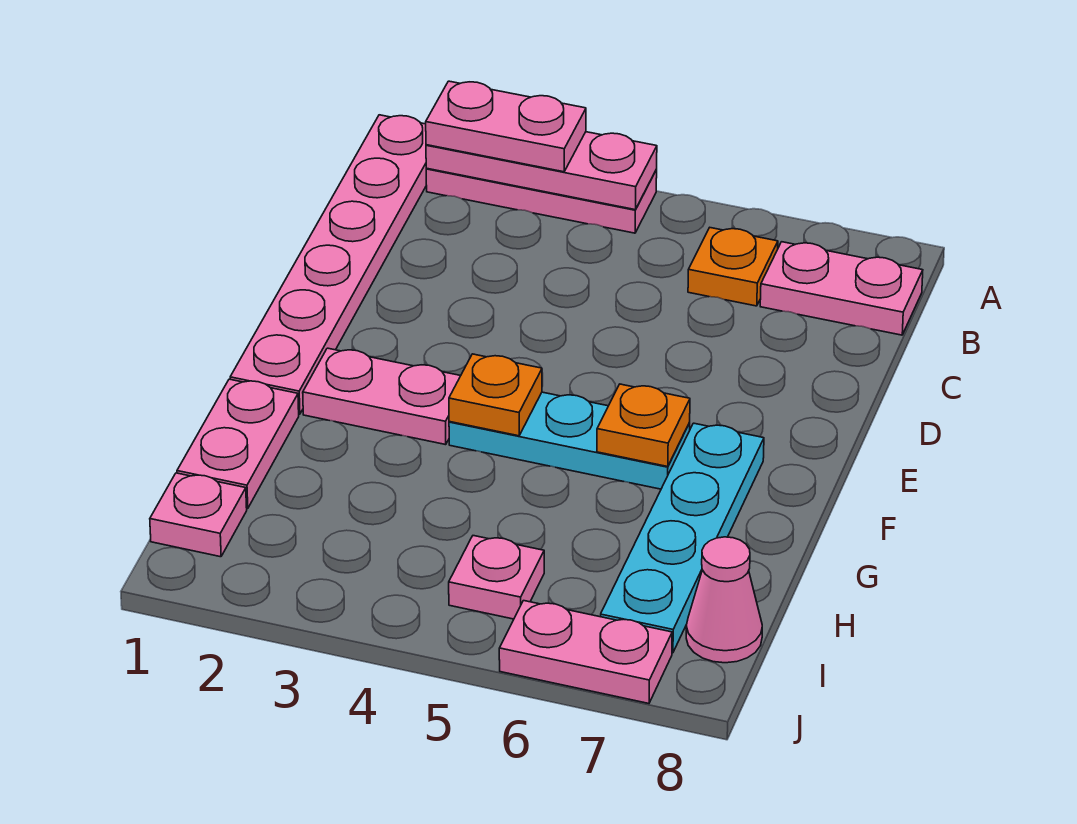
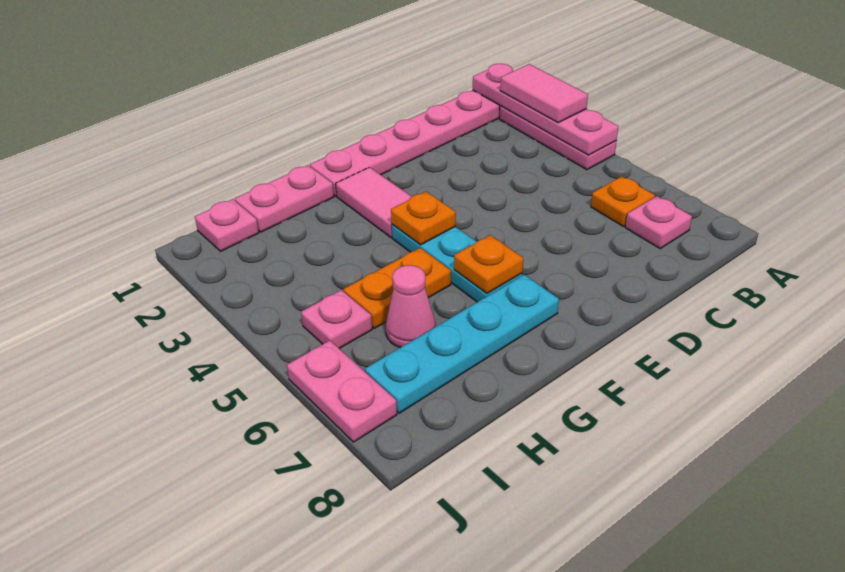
pink plate A2:A4 level 2 -> pink plate A1:A4 level 2
pink plate A2:A3 level 3 -> pink tile A2:A3 level 3
pink plate B7:B8 level 1 -> pink plate B7 level 1
pink plate F2:F3 level 1 -> pink tile F2:F3 level 1
none -> orange plate G5:H5 level 1
pink cone I8 level 1 -> pink cone H6 level 1

